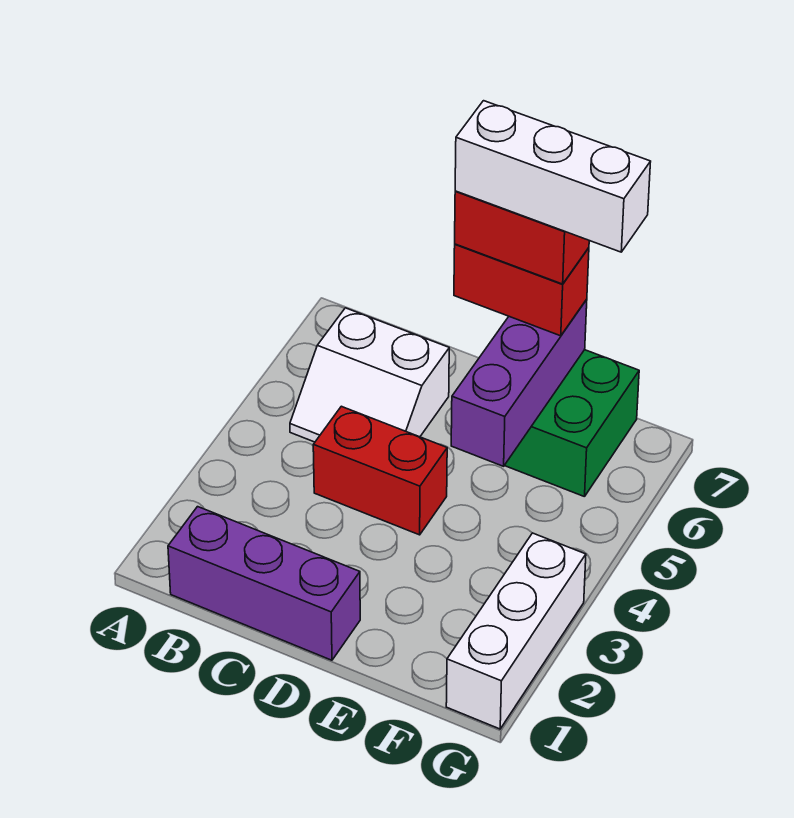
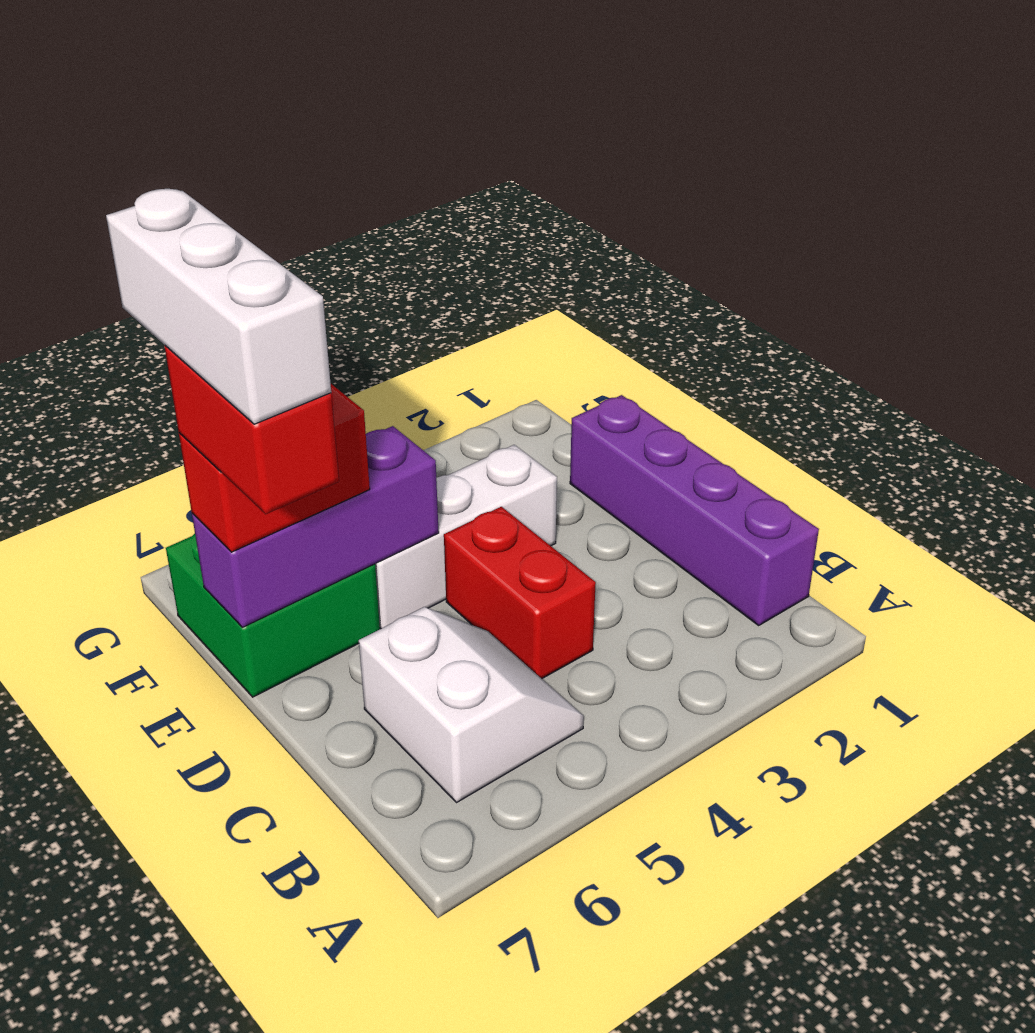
purple brick B1:D1 level 1 -> purple brick B1:E1 level 1
red brick D7:E7 level 3 -> red brick E6:E7 level 3
white brick G1:G3 level 1 -> white brick E3:E5 level 1

